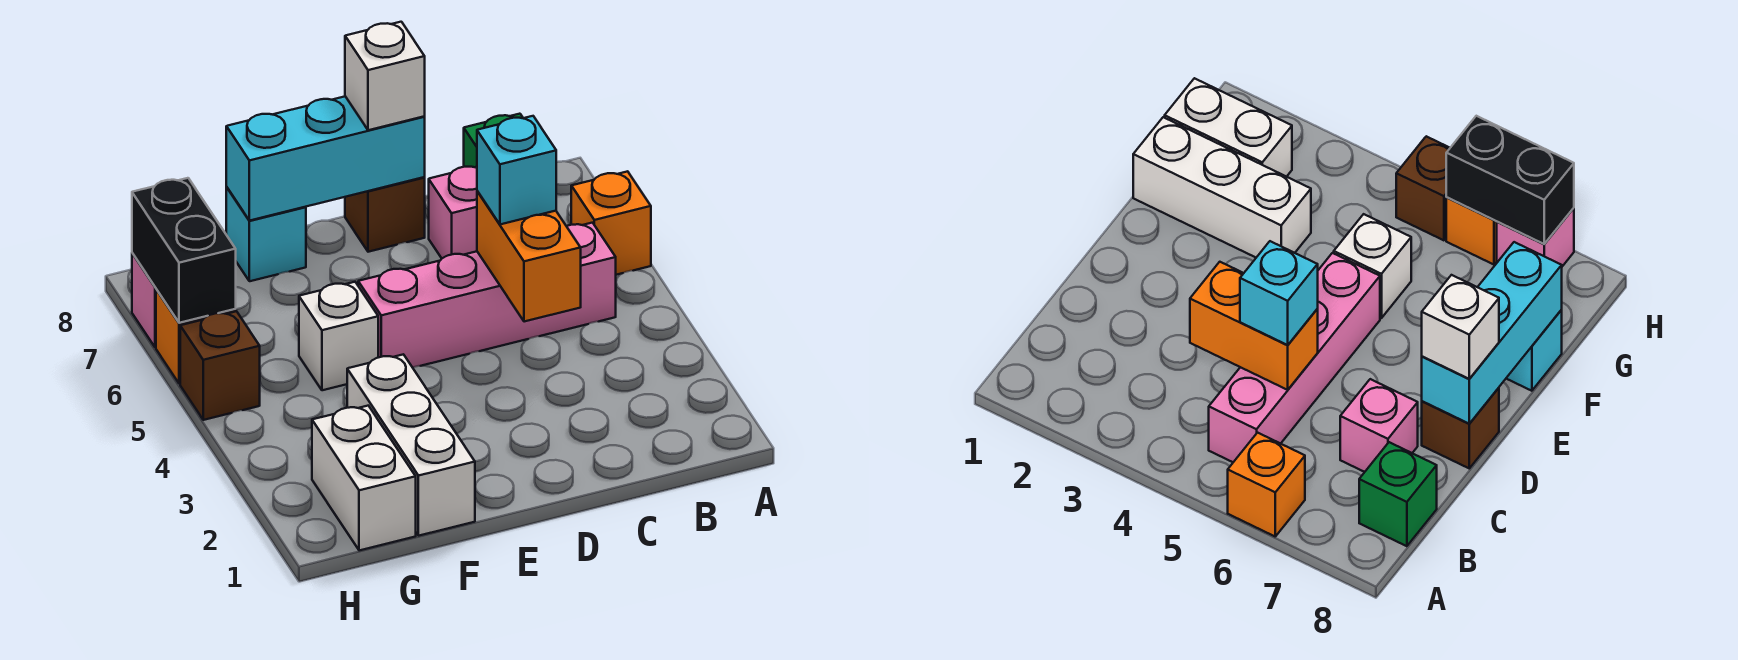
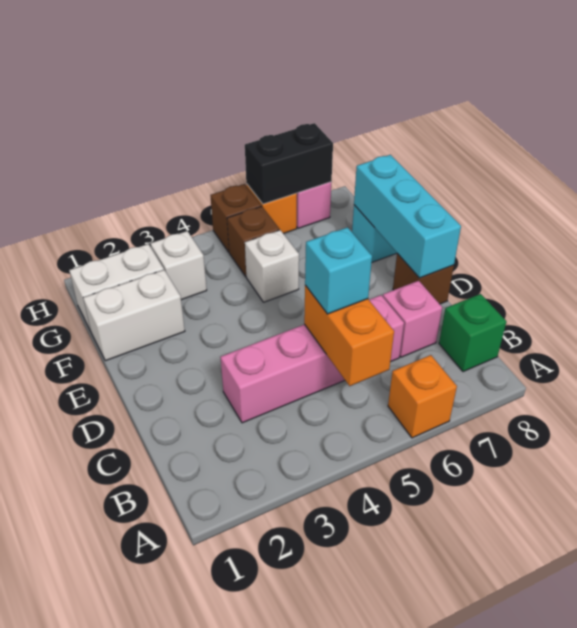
pink brick B5:E5 level 1 -> pink brick C3:C6 level 1
orange brick C4:C5 level 2 -> orange brick B5:C5 level 2
white brick D8 level 3 -> white brick G3 level 1
white brick F1:F3 level 1 -> white brick F1:F2 level 1
none -> brown brick G5 level 1

